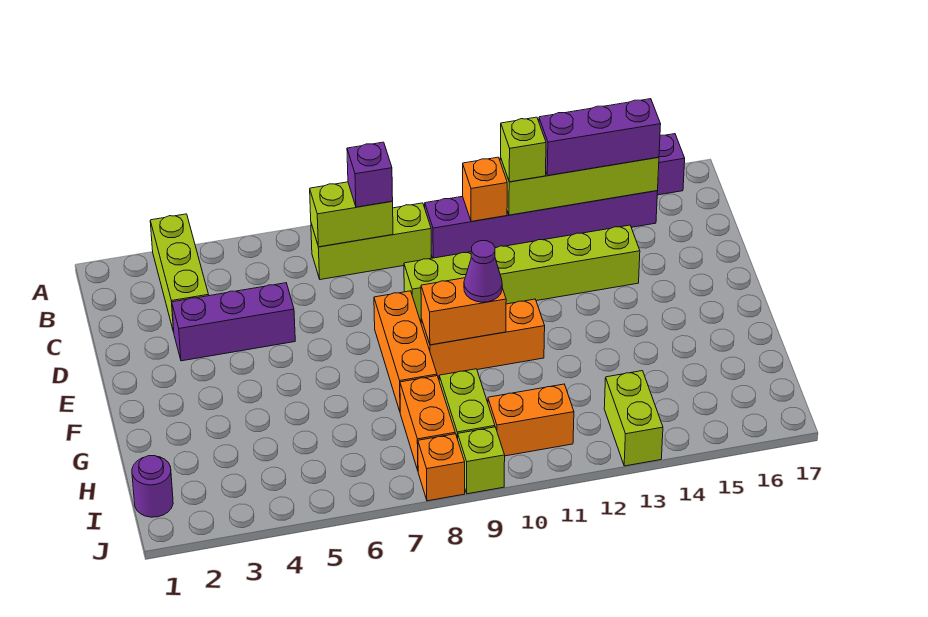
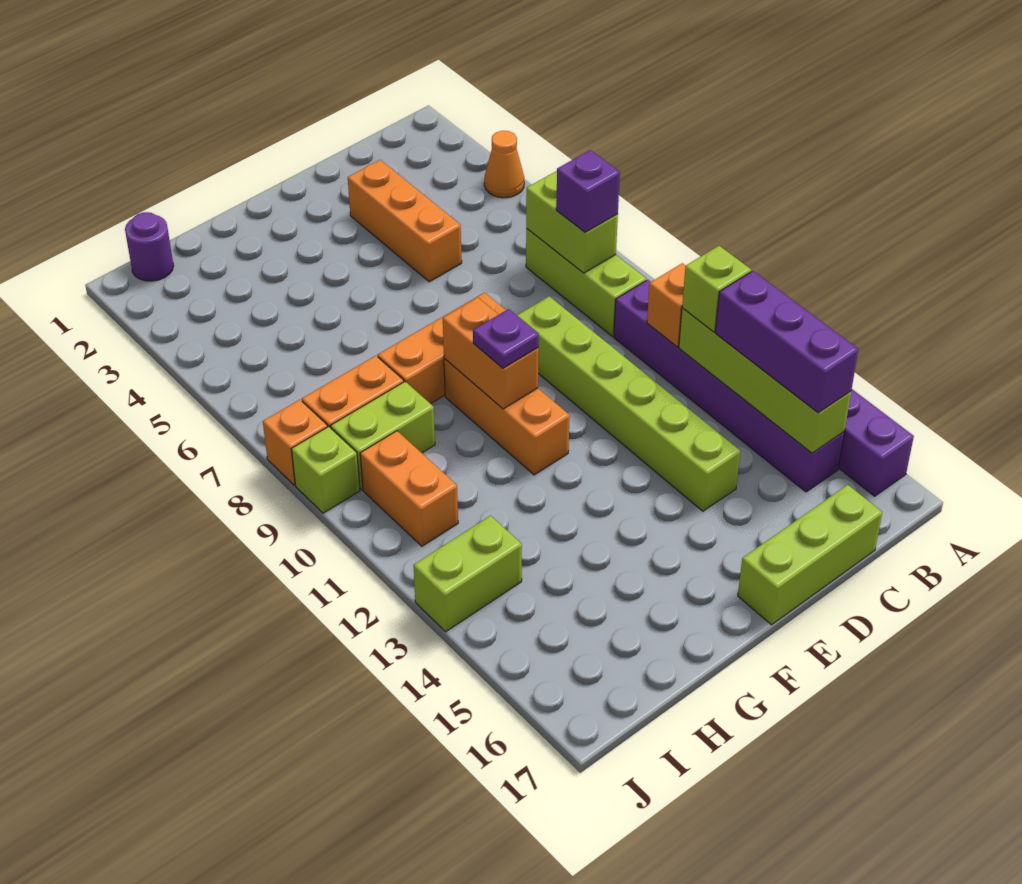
lime brick A3:C3 level 1 -> lime brick C17:E17 level 1
none -> orange cone A4 level 1
purple brick D3:D5 level 1 -> orange brick D3:D5 level 1
purple cone F10 level 3 -> purple plate F10 level 3

